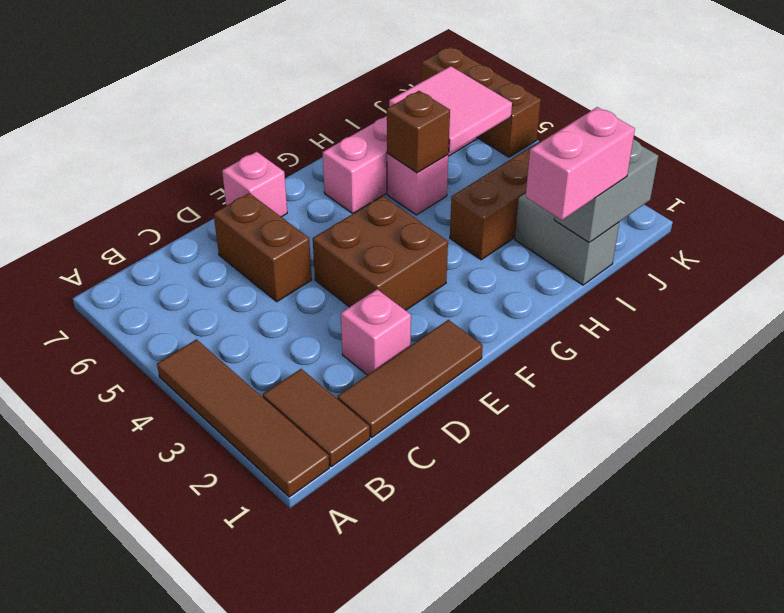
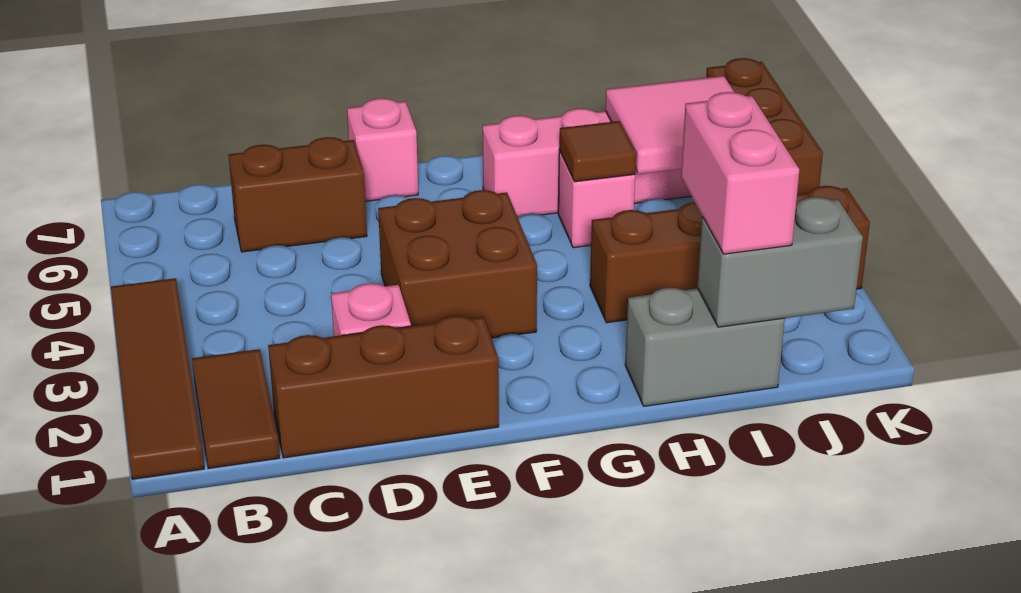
brown tile C1:E1 level 1 -> brown brick C1:E1 level 1
brown brick D5:D6 level 1 -> brown brick C6:D6 level 1
pink brick H1:I1 level 3 -> pink brick I1:I2 level 3
brown brick H5 level 2 -> brown tile H5 level 2
grey brick I1:I2 level 1 -> grey brick H1:I1 level 1

